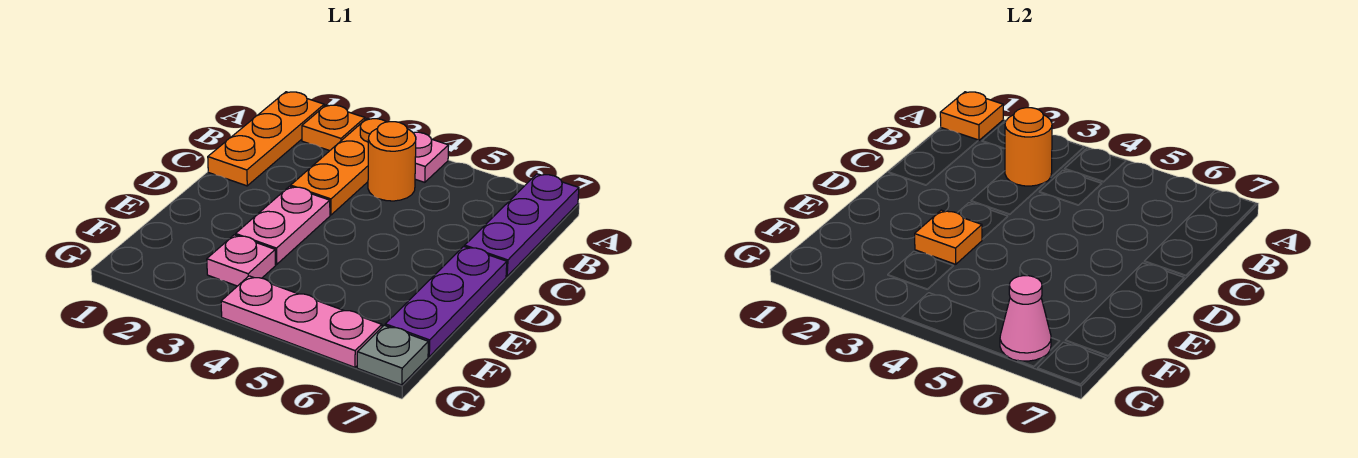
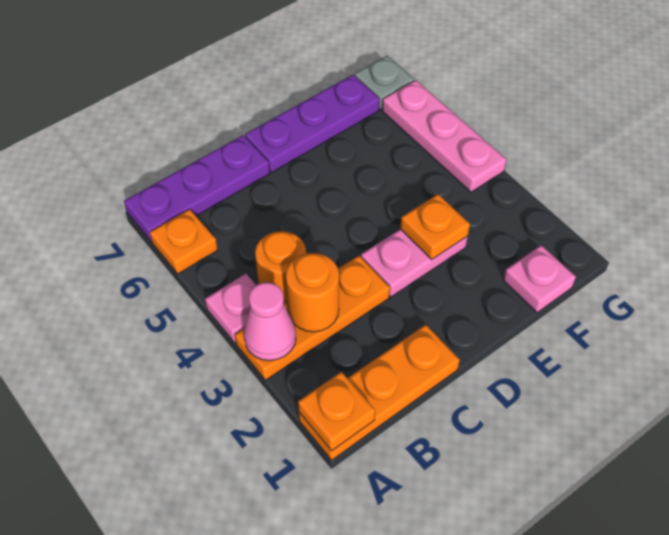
orange plate A2 level 1 -> orange plate A6 level 1
pink plate F3 level 1 -> pink plate F1 level 1
pink cone G6 level 2 -> pink cone A3 level 2

